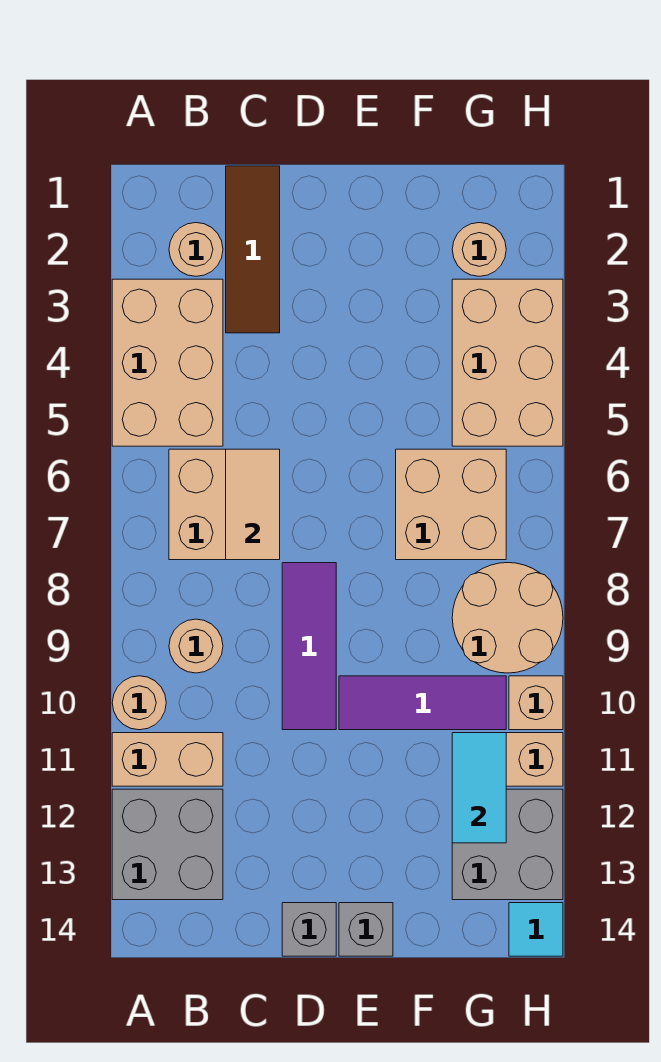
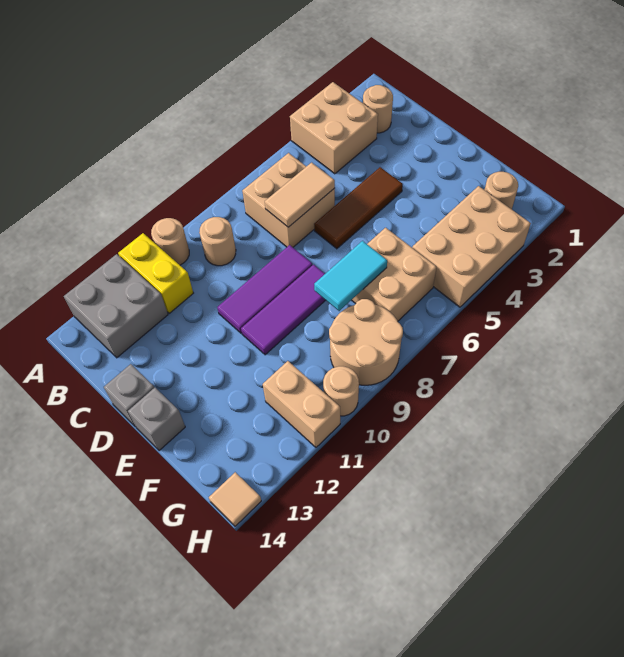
tan brick A3:B5 level 1 -> tan brick A3:B4 level 1
tan brick A11:B11 level 1 -> yellow brick A11:B11 level 1
brown tile C1:C3 level 1 -> brown tile D4:D6 level 1
purple tile E10:G10 level 1 -> purple tile E8:E10 level 1
cyan tile G11:G12 level 2 -> cyan tile F7:F8 level 2
grey brick G12:H13 level 1 -> none
tan brick H10 level 1 -> tan round brick H10 level 1
cyan tile H14 level 1 -> tan tile H14 level 1

